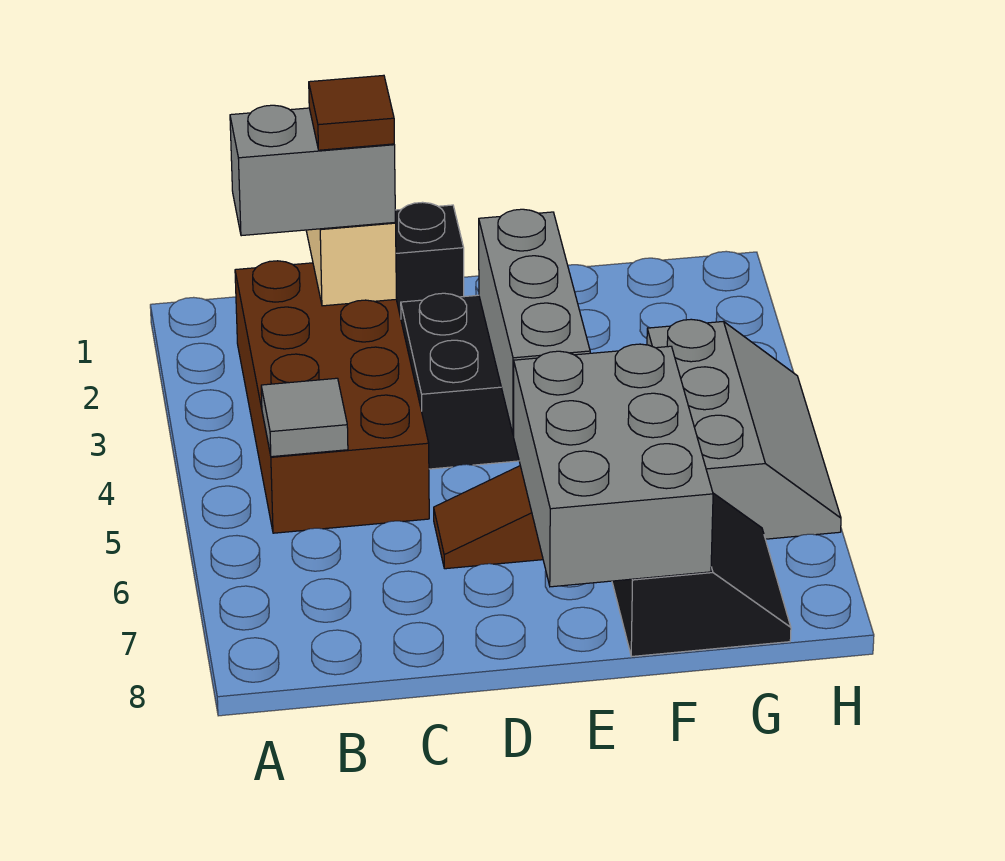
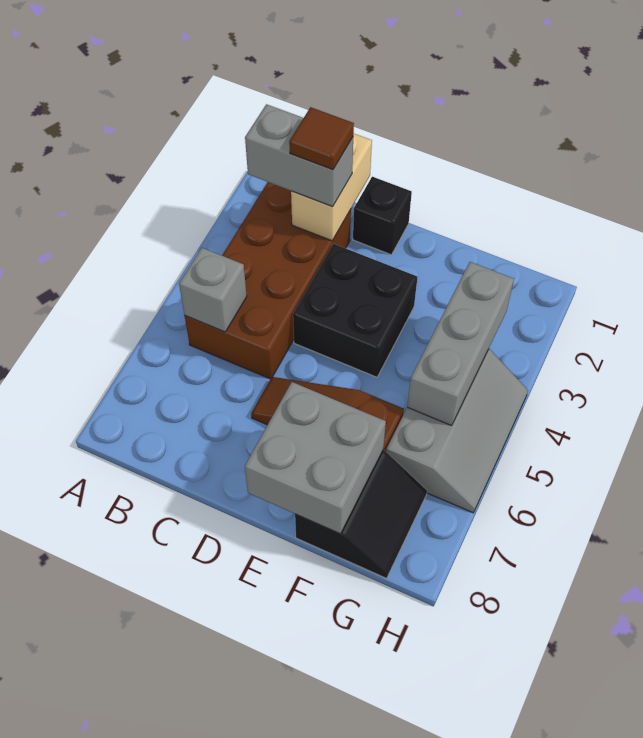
grey tile B5 level 2 -> grey brick B5 level 2
grey brick E3:E5 level 2 -> grey brick G3:G5 level 2
grey brick E6:F8 level 2 -> grey brick E7:F8 level 2

